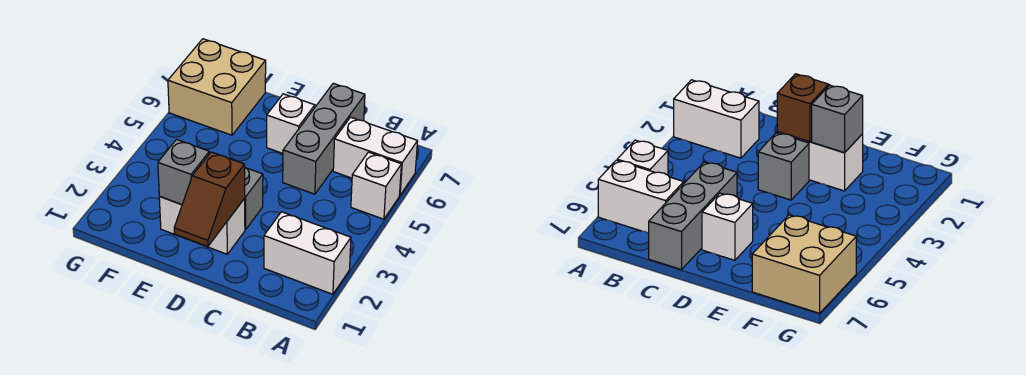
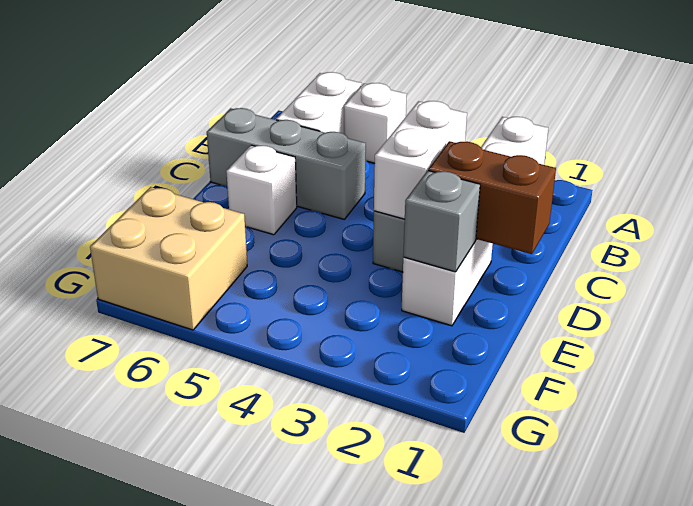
none -> white brick C3:D3 level 2
brown slope D1:D2 level 2 top 2 -> brown brick D1:D2 level 2

